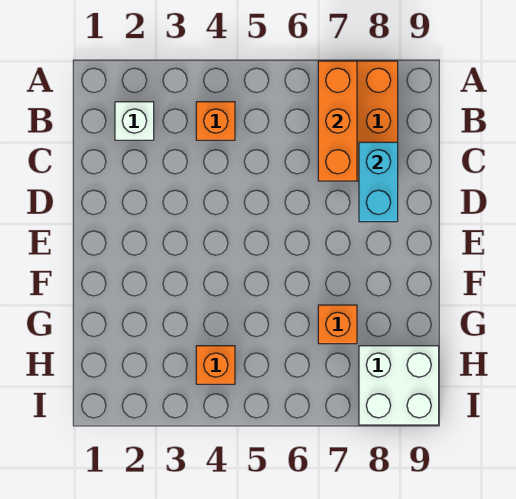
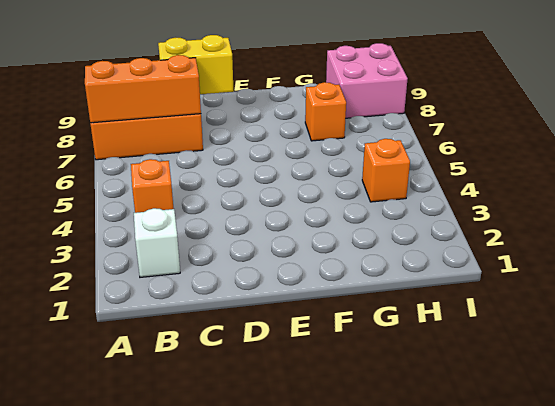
cyan brick C8:D8 level 2 -> yellow brick C8:D8 level 2
white brick H8:I9 level 1 -> pink brick H8:I9 level 1

